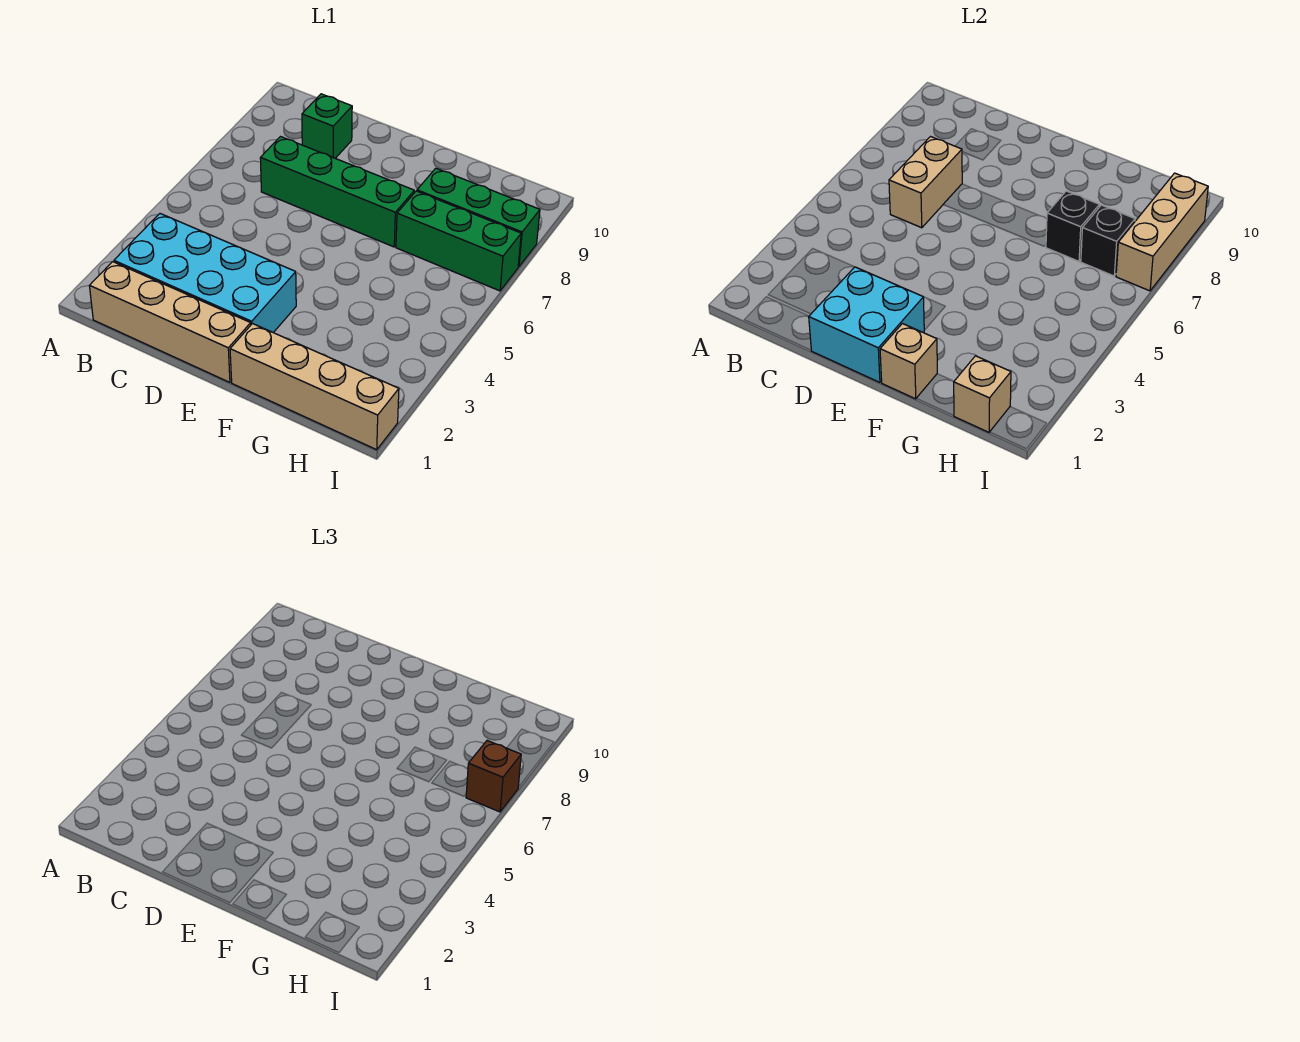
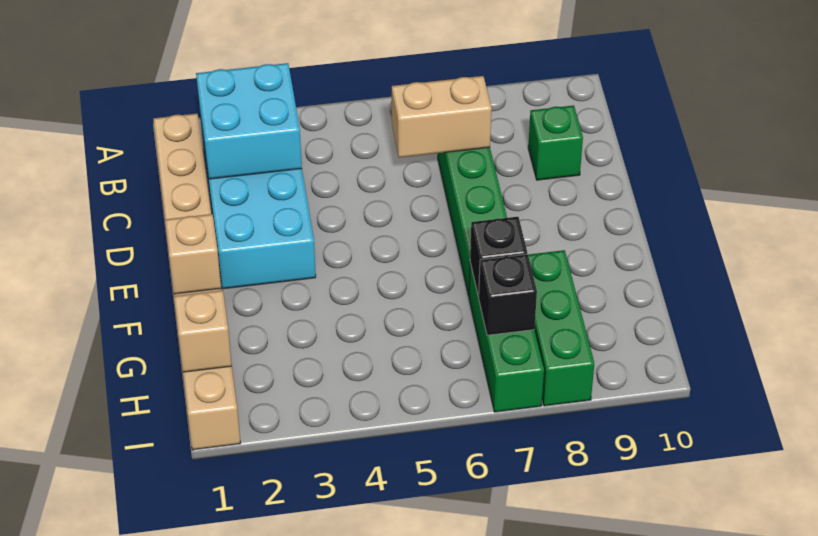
cyan brick D1:E2 level 2 -> cyan brick B2:C3 level 2
tan brick I7:I9 level 2 -> none
brown brick I7 level 3 -> none

